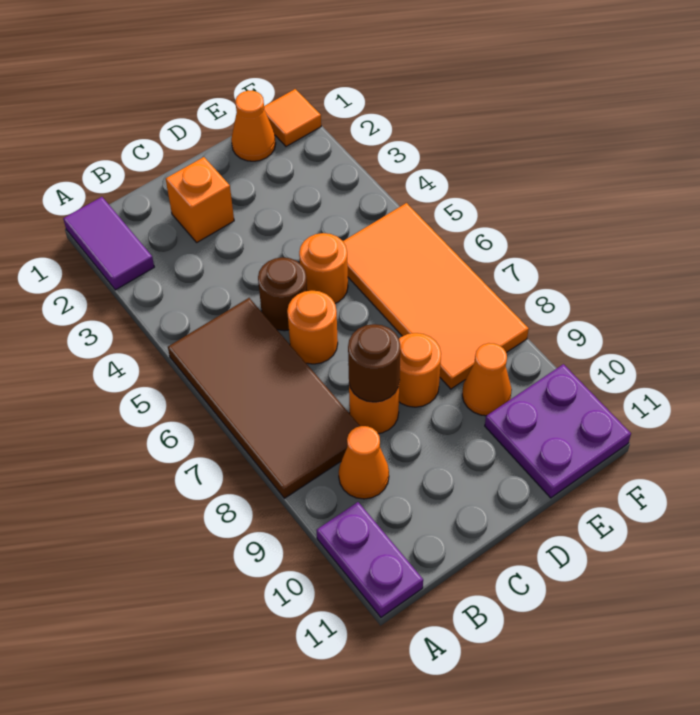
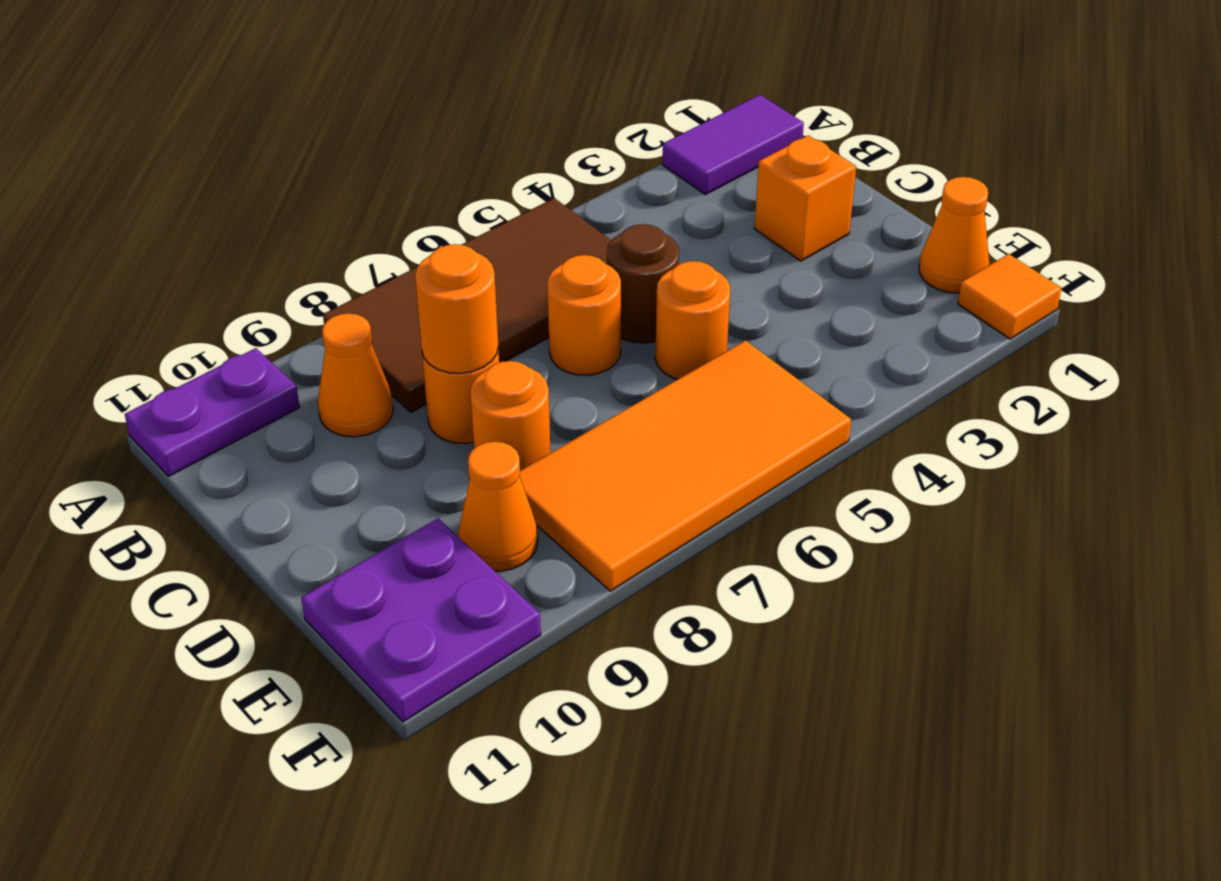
brown round brick C8 level 2 -> orange round brick C8 level 2

